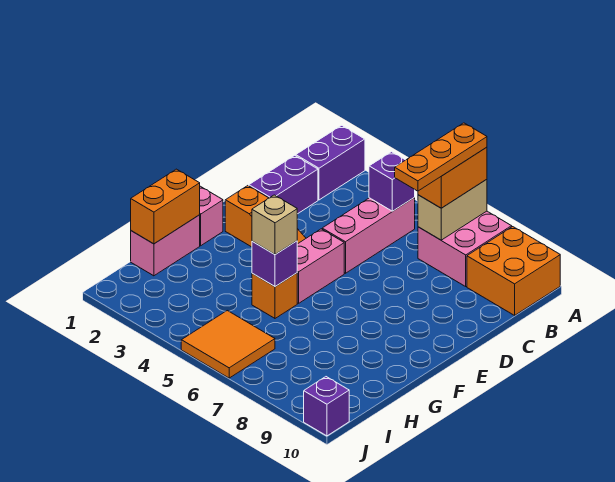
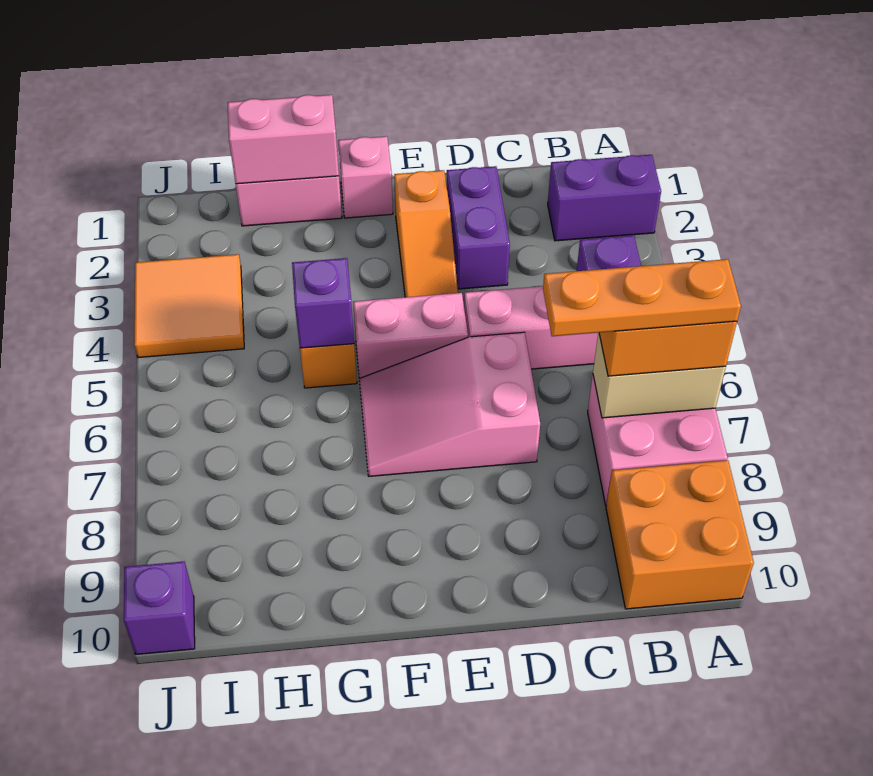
purple brick C2:D2 level 1 -> purple brick D2:D3 level 1
none -> pink slope D6:F7 level 1 top D
orange brick G1:H1 level 2 -> pink brick G1:H1 level 2
tan brick G5 level 3 -> none
orange tile I5:J6 level 1 -> orange tile I3:J4 level 1

